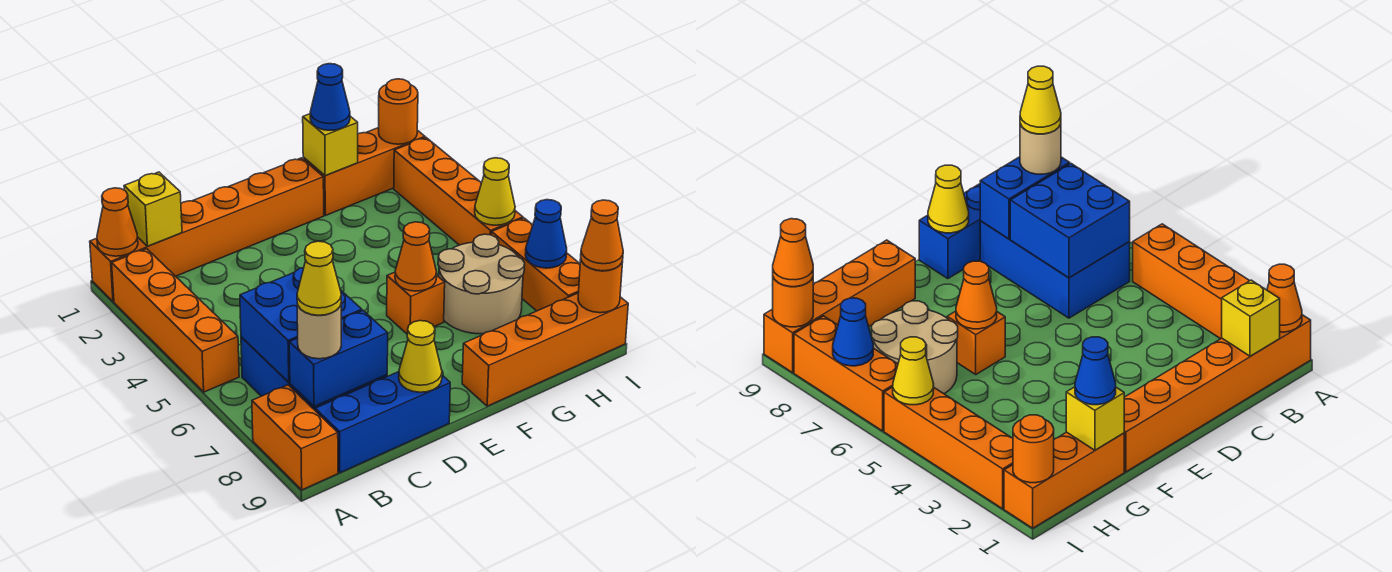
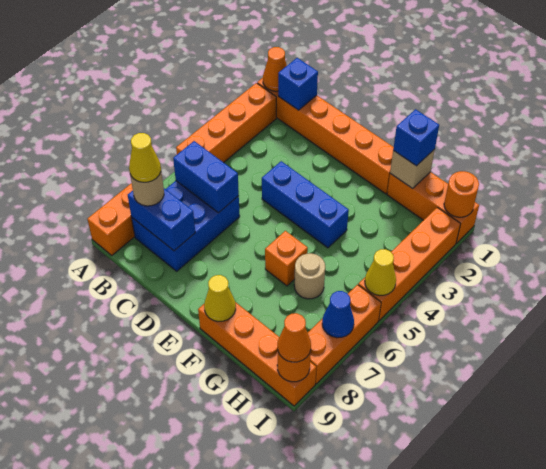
yellow brick B1 level 2 -> blue brick B1 level 2
blue brick B6:C7 level 2 -> blue brick B6:C6 level 2
blue brick B9:D9 level 1 -> blue brick D4:F4 level 1
yellow cone D9 level 2 -> yellow cone F9 level 2
orange cone F6 level 2 -> none
yellow brick G1 level 2 -> tan brick G1 level 2
blue cone G1 level 3 -> blue brick G1 level 3
tan round brick G6:H7 level 1 -> tan round brick G6 level 1

